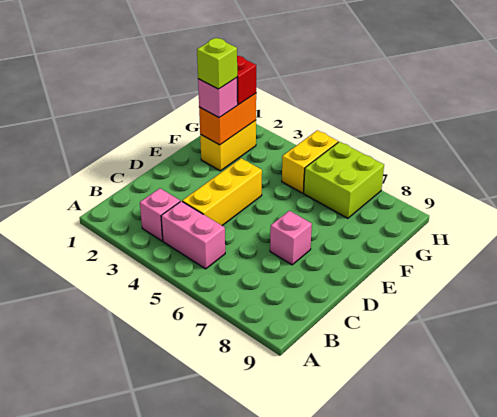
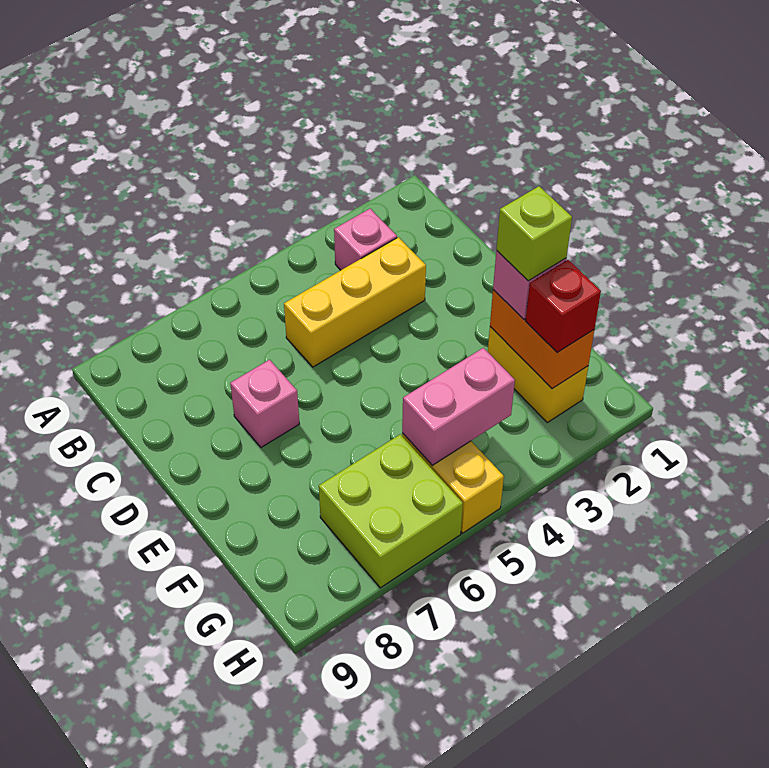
pink brick B4:B5 level 1 -> pink brick G4:G5 level 2
yellow brick C4:E4 level 1 -> yellow brick C3:C5 level 1

